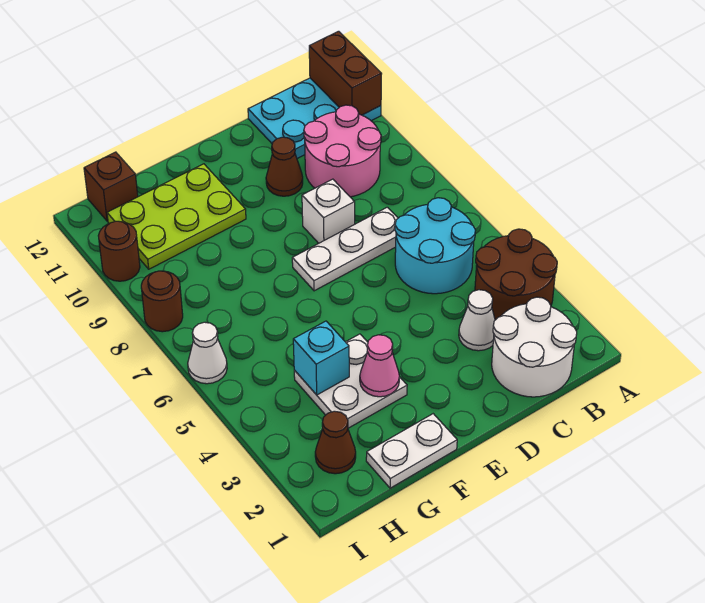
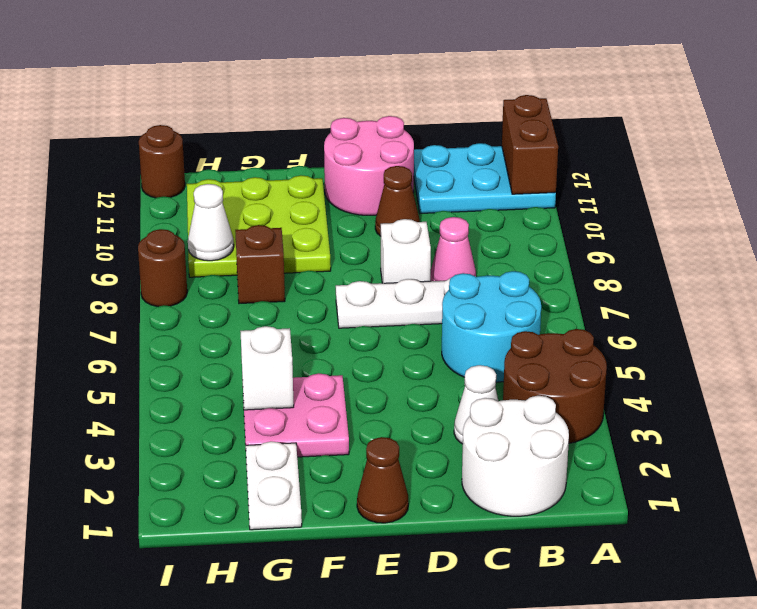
pink round brick B9:C10 level 1 -> pink round brick D11:E12 level 1
white plate F1:G1 level 1 -> white plate G1:G2 level 1
white plate F3:G4 level 1 -> pink plate F3:G4 level 1
pink cone F3 level 2 -> pink cone C8 level 1
lime plate F10:H11 level 1 -> lime plate F9:H11 level 1
cyan brick G4 level 2 -> white brick G4 level 2
brown cone H2 level 1 -> brown cone E1 level 1
brown brick H12 level 1 -> brown brick G8 level 1
white cone I6 level 1 -> white cone H9 level 2
brown round brick I10 level 1 -> brown round brick I12 level 1

